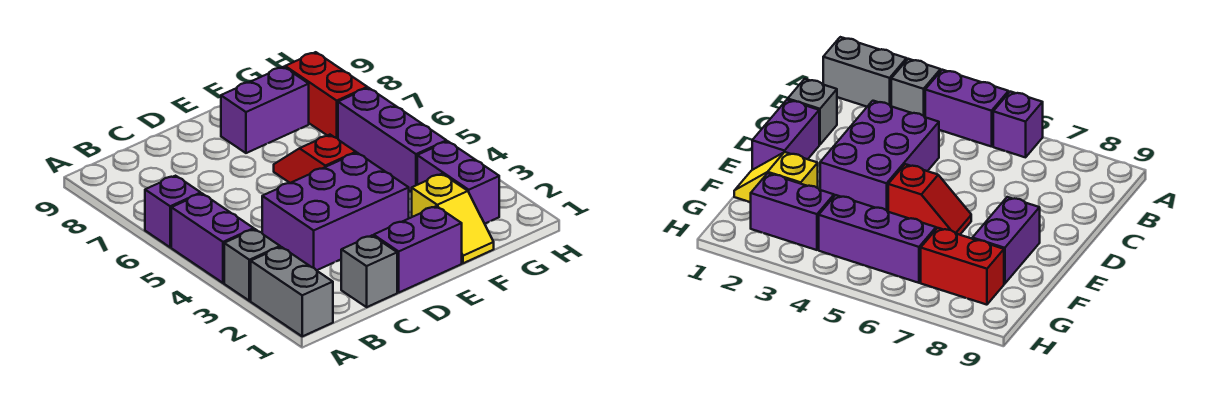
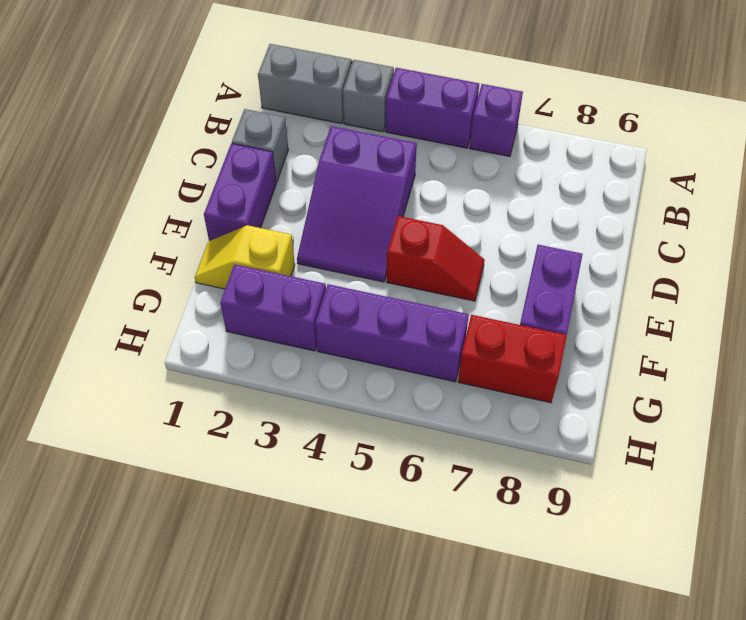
purple brick C3:E4 level 1 -> purple slope C3:E4 level 1 top C

